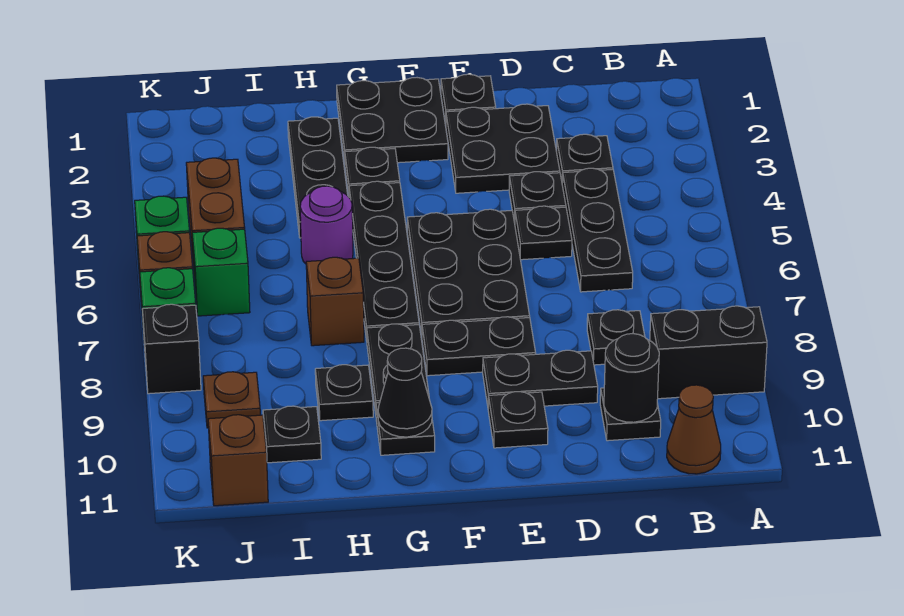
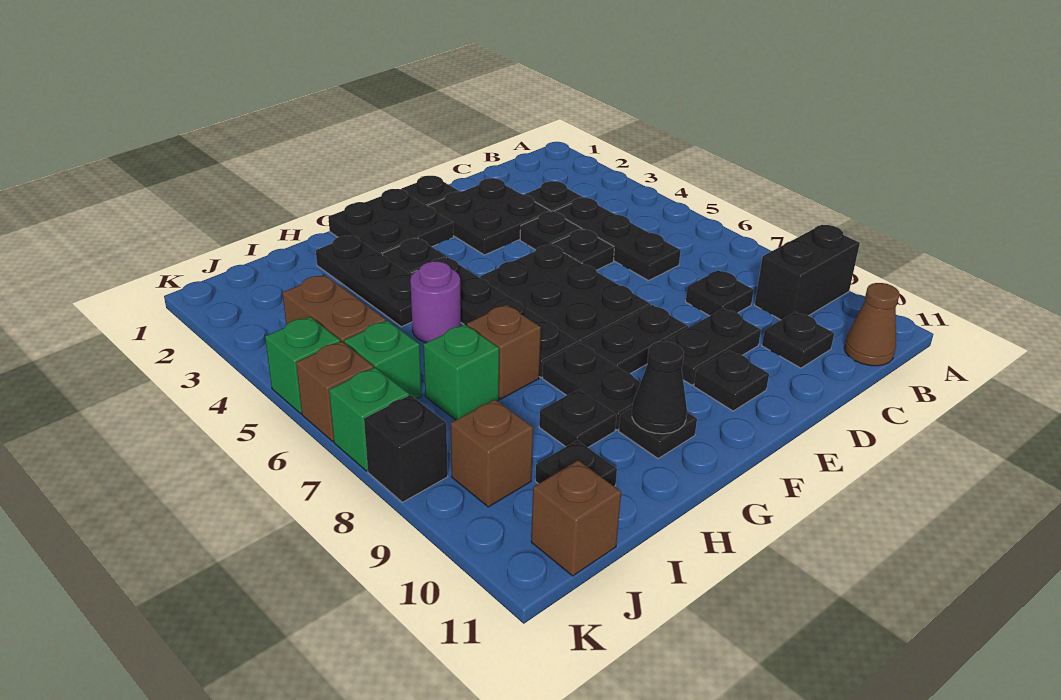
black round brick C10 level 2 -> none
none -> green brick I7 level 1
brown plate J9 level 1 -> brown brick J9 level 1

